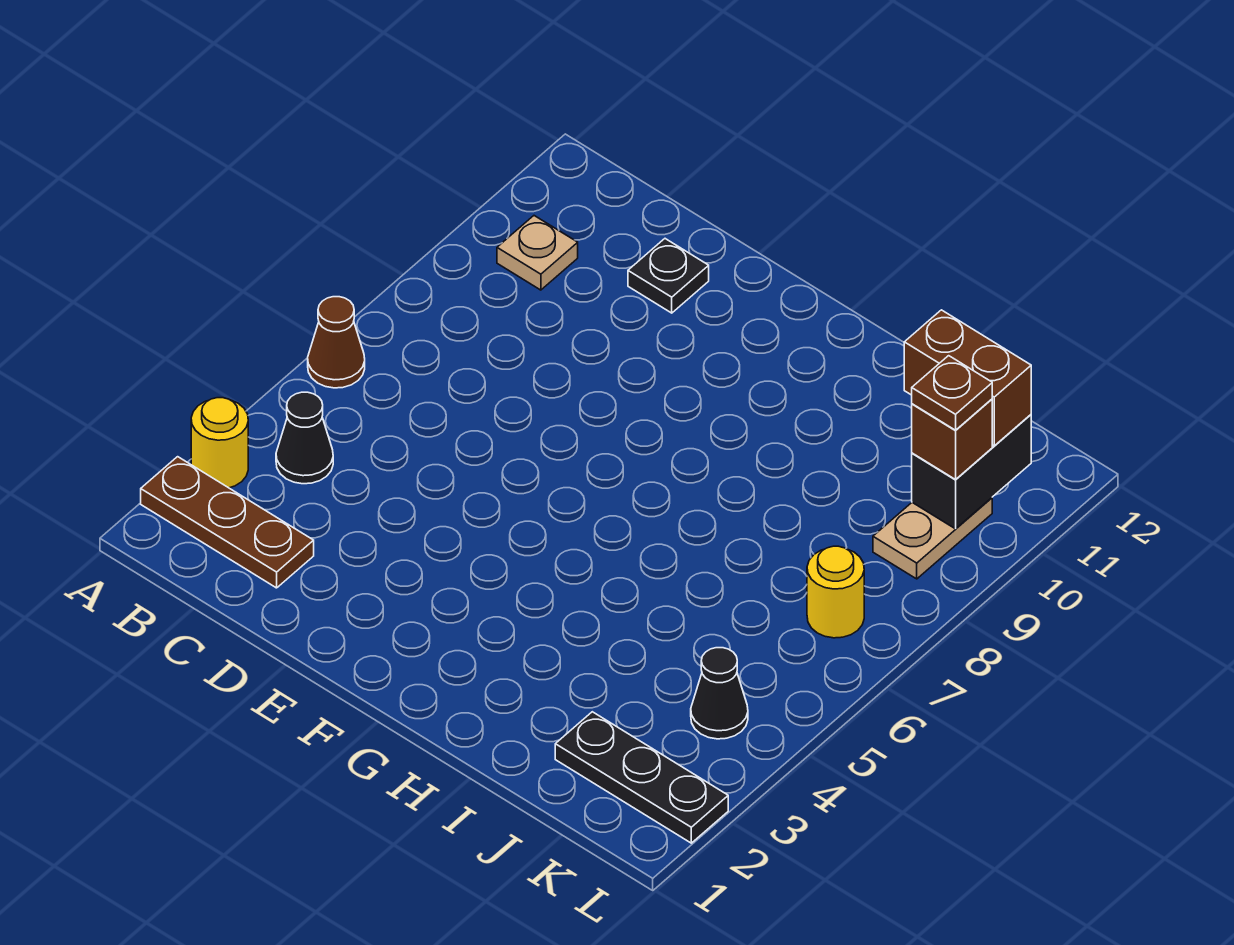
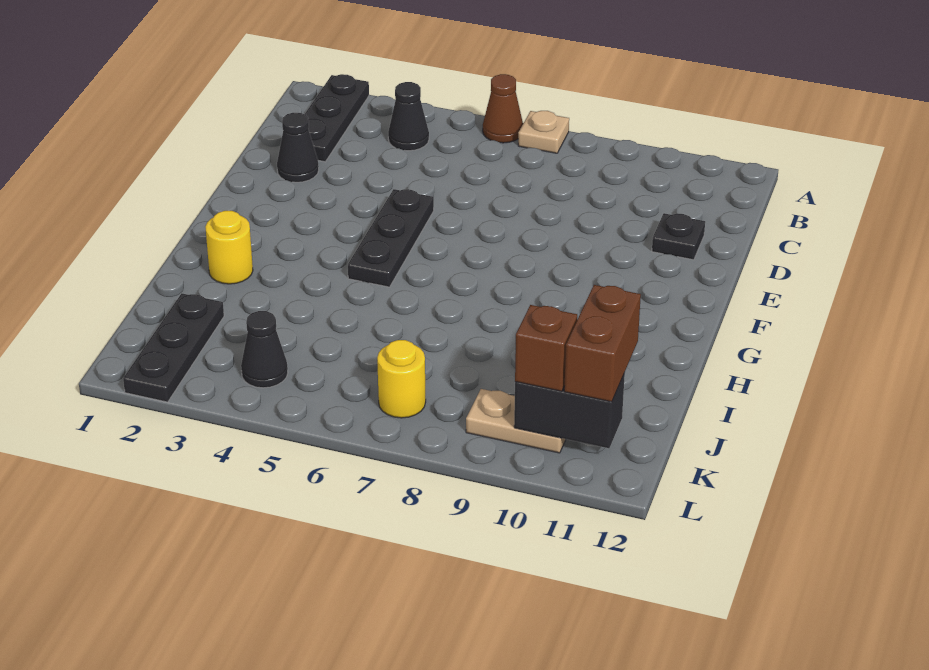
brown plate A2:C2 level 1 -> black plate A2:C2 level 1
yellow round brick A3 level 1 -> yellow round brick H2 level 1
tan plate B10 level 1 -> tan plate A7 level 1
none -> black cone D2 level 1
none -> black plate E5:G5 level 1
brown plate K10 level 4 -> none

